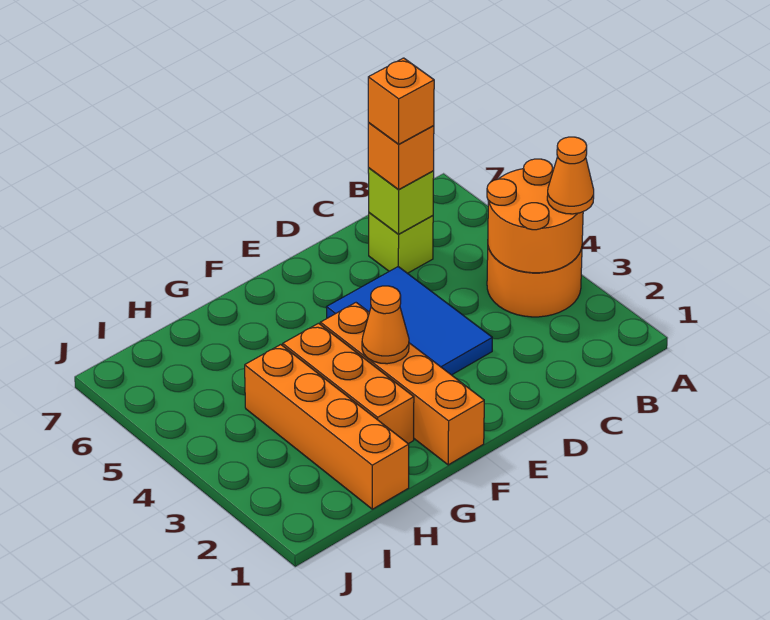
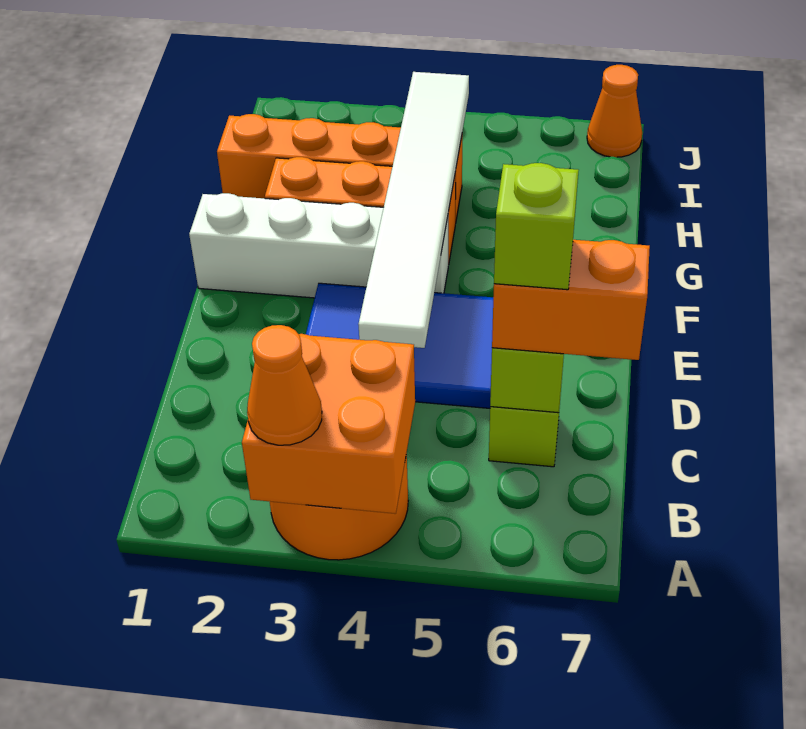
orange round brick A3:B4 level 2 -> orange brick A3:B4 level 2
orange brick C6 level 3 -> orange brick C6:C7 level 3
orange brick C6 level 4 -> lime brick C6 level 4
none -> white tile D4:I4 level 2
orange brick F1:F4 level 1 -> white brick F1:F4 level 1
orange cone F3 level 2 -> orange cone J7 level 1

